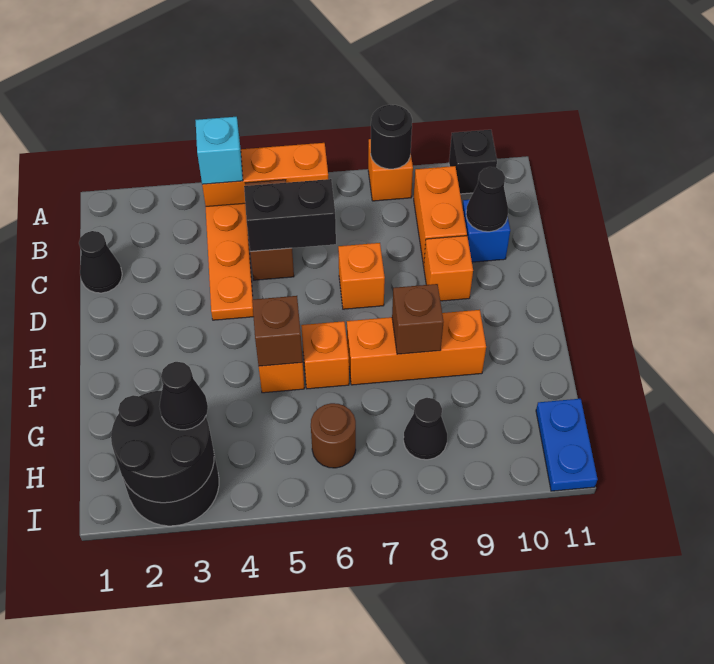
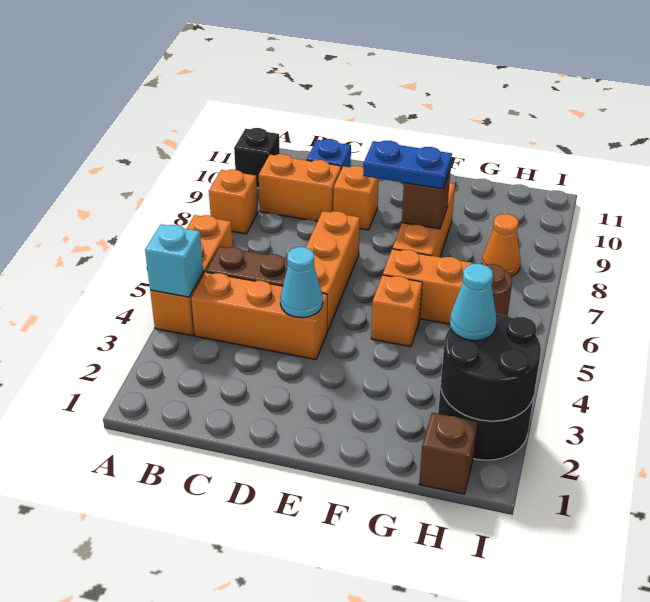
black round brick A8 level 2 -> none
orange plate B4:D4 level 1 -> orange brick B4:D4 level 1
black cone C1 level 1 -> none
black brick C5:C6 level 2 -> none
black cone C10 level 2 -> none
none -> cyan cone D4 level 2
orange brick D7 level 1 -> orange brick D5:D7 level 1
brown brick F5 level 2 -> brown brick H1 level 1
orange brick F6 level 1 -> orange brick F6:G6 level 1
black cone H3 level 3 -> cyan cone H3 level 3
black cone H8 level 1 -> orange cone H8 level 1
blue plate H11:I11 level 1 -> blue plate E8:F8 level 3

